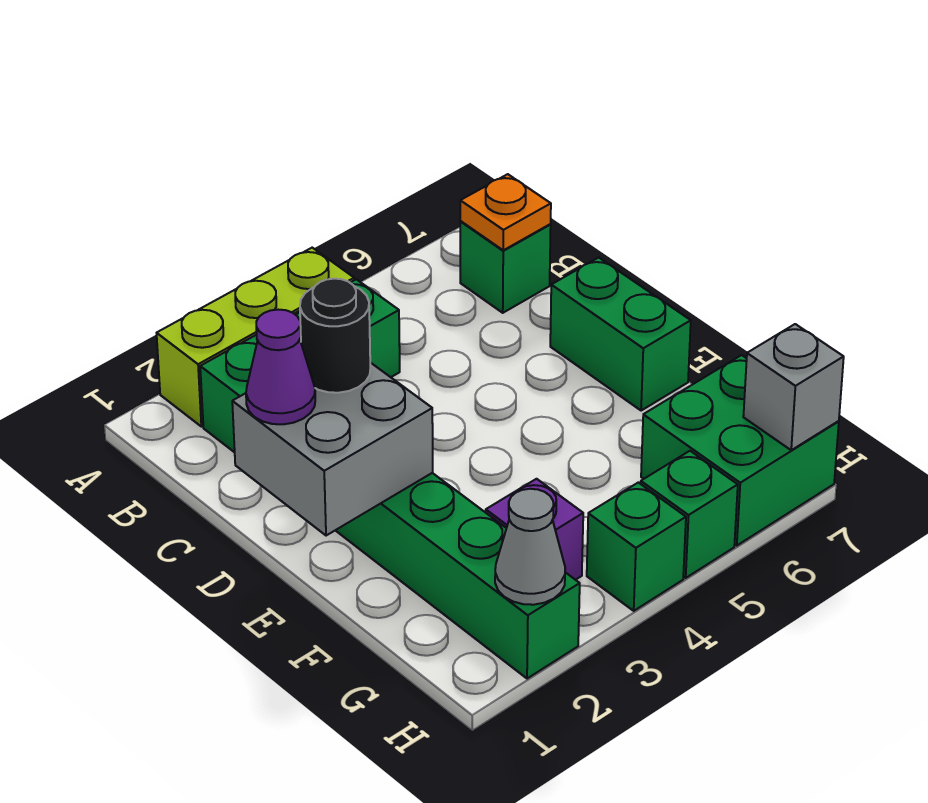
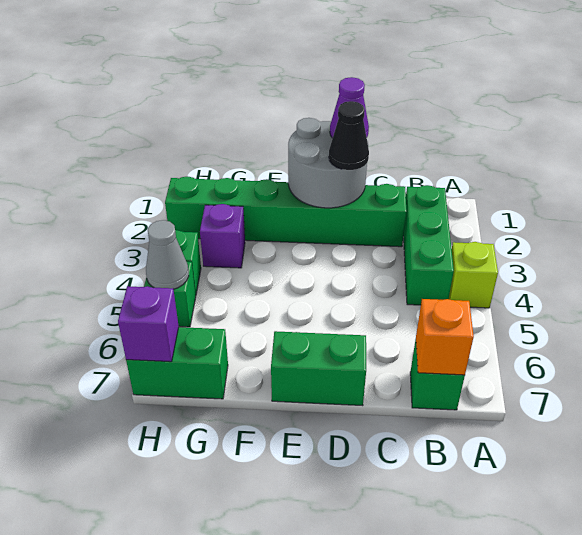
lime brick A2:A4 level 1 -> lime brick A4 level 1
orange plate B7 level 2 -> orange brick B7 level 2
grey brick D1:E2 level 2 -> grey round brick D1:E2 level 2
black round brick D2 level 3 -> black cone D2 level 3
green brick G6:H7 level 1 -> green brick G7:H7 level 1
grey cone H2 level 2 -> grey cone H5 level 2
grey brick H7 level 2 -> purple brick H7 level 2

